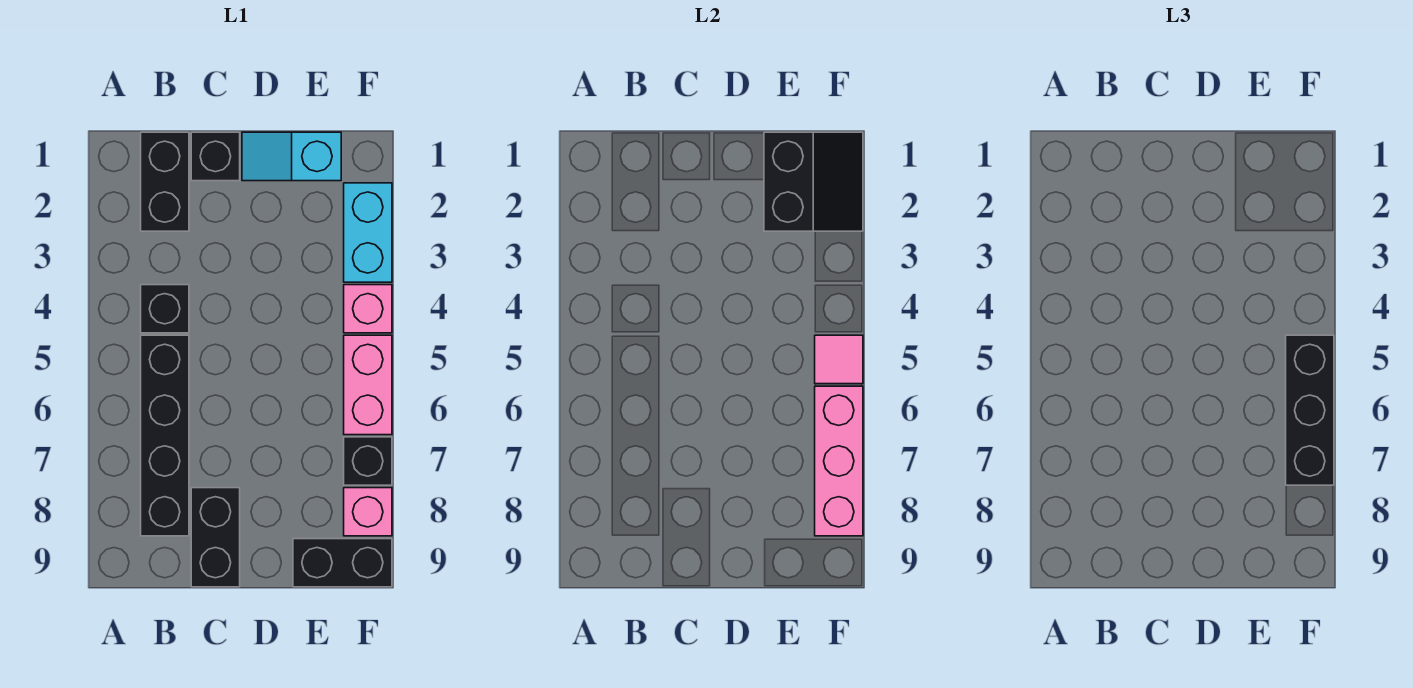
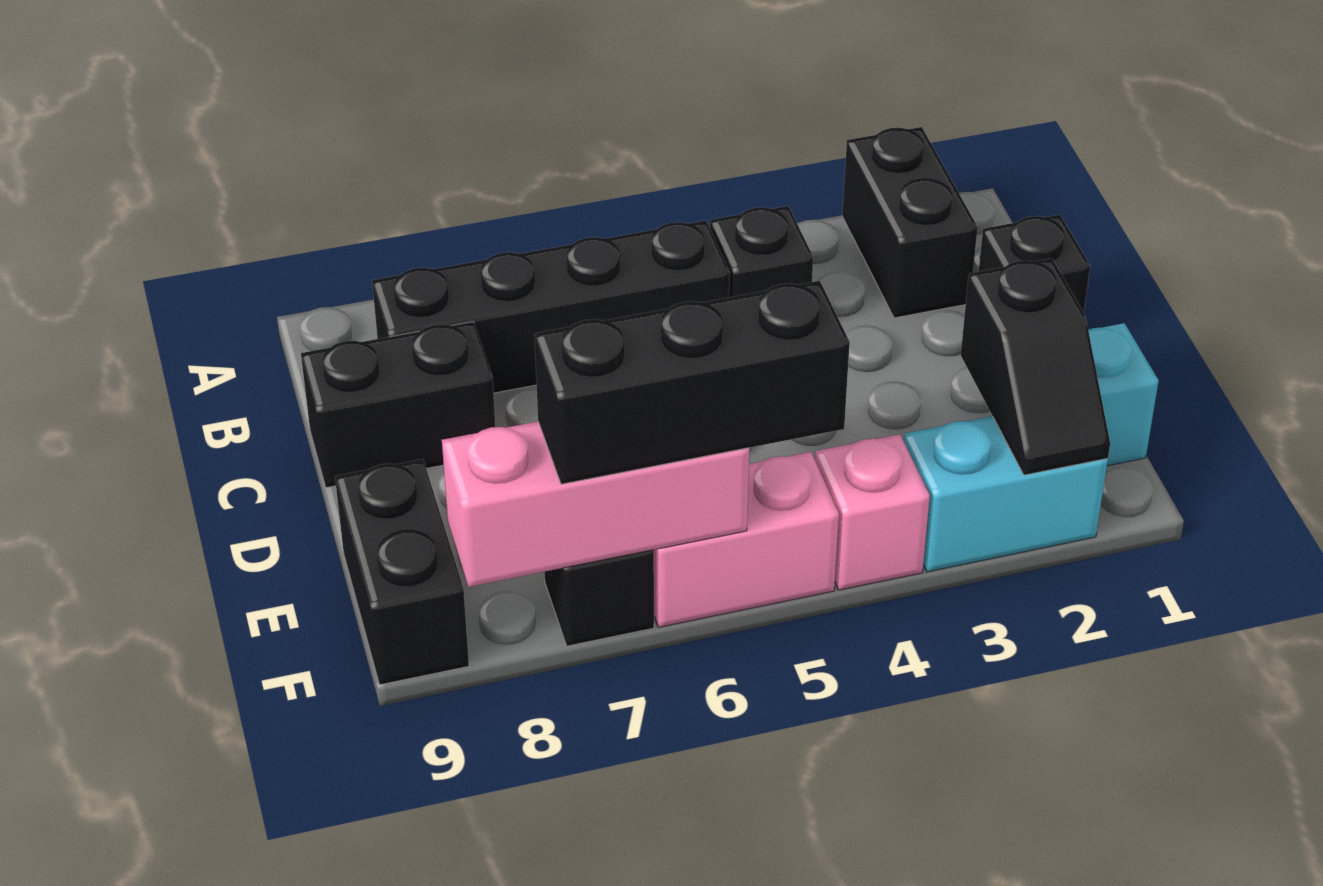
black brick B1:B2 level 1 -> black brick A2:B2 level 1
black slope E1:F2 level 2 top E -> black slope E2:F2 level 2 top E
pink tile F5 level 2 -> none
pink brick F8 level 1 -> none

